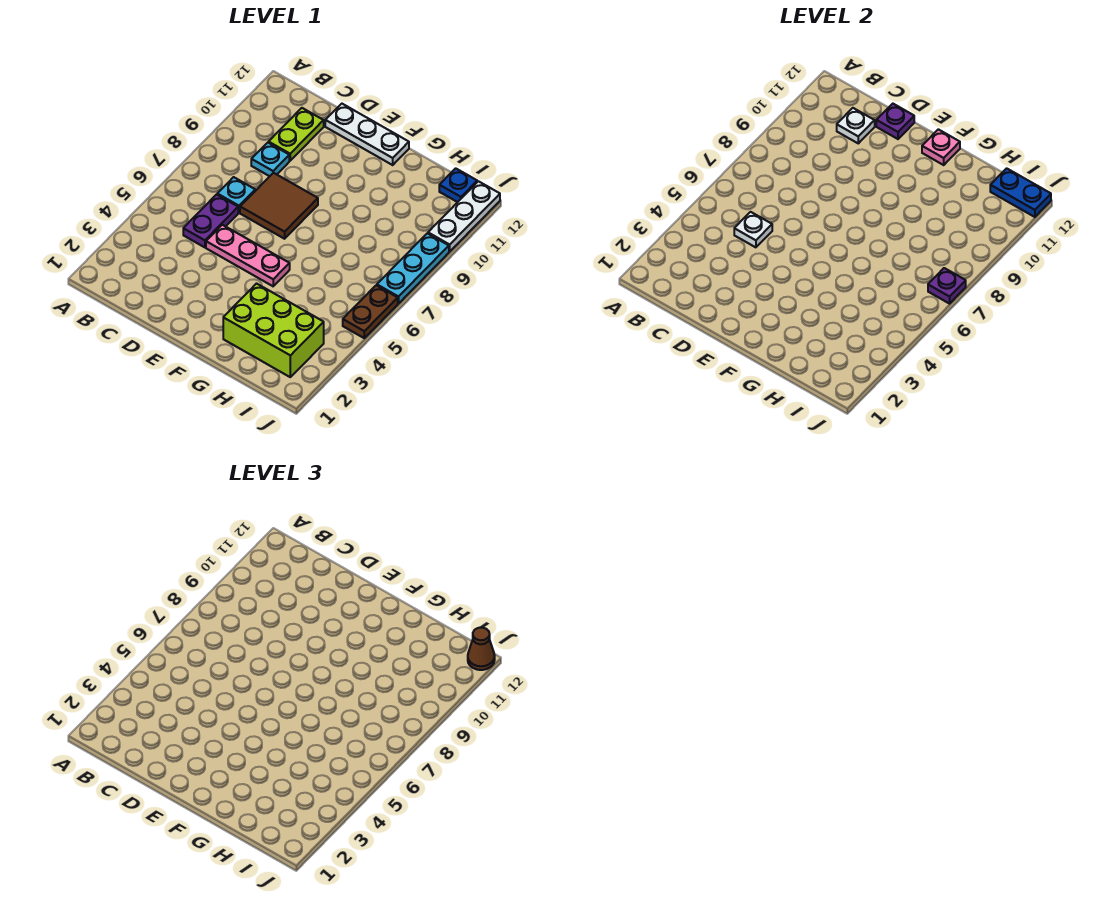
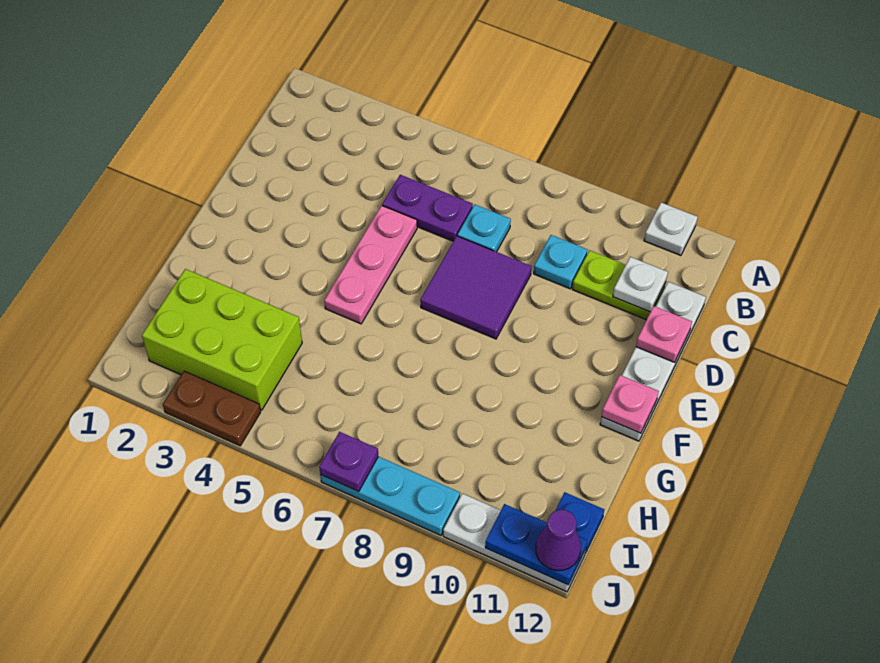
white plate C5 level 2 -> white plate A11 level 1
brown tile D7:E8 level 1 -> purple tile D7:E8 level 1
white plate D12:F12 level 1 -> white plate C12:F12 level 1
purple plate D12 level 2 -> pink plate D12 level 2
lime brick G2:I3 level 1 -> lime brick H2:I4 level 1
blue plate I12:J12 level 2 -> blue plate J11:J12 level 2
brown plate J5:J6 level 1 -> brown plate J3:J4 level 1
brown cone J12 level 3 -> purple cone J12 level 3

